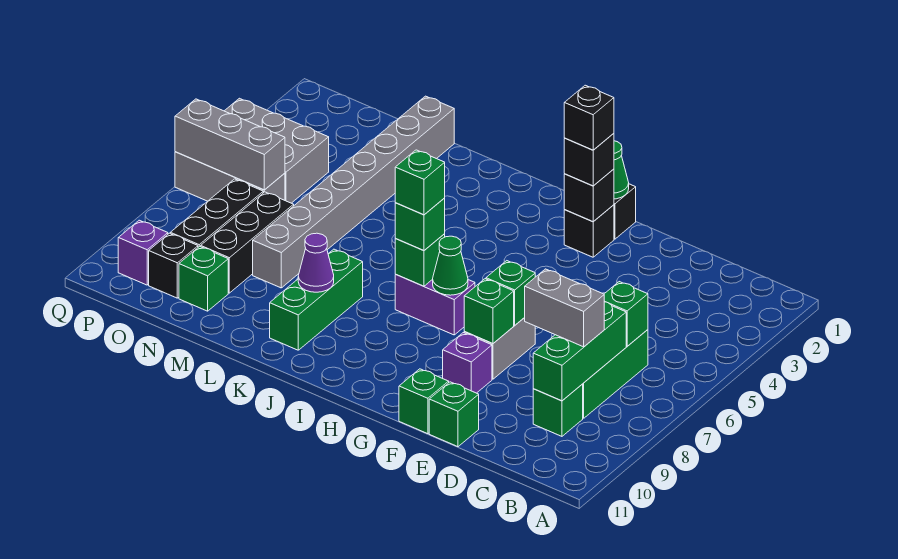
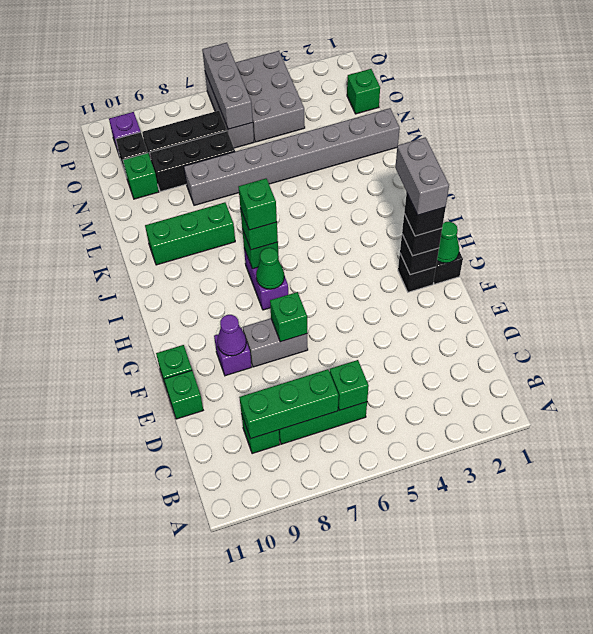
grey brick C8:D8 level 3 -> grey brick G2:H2 level 5
green brick F8 level 2 -> green brick O1 level 1
purple cone K9 level 2 -> purple cone F9 level 2

